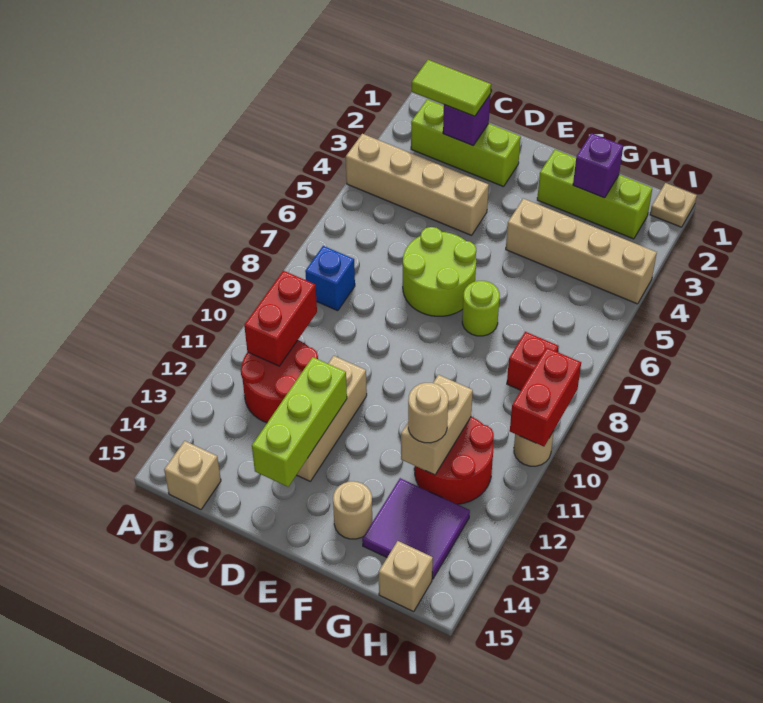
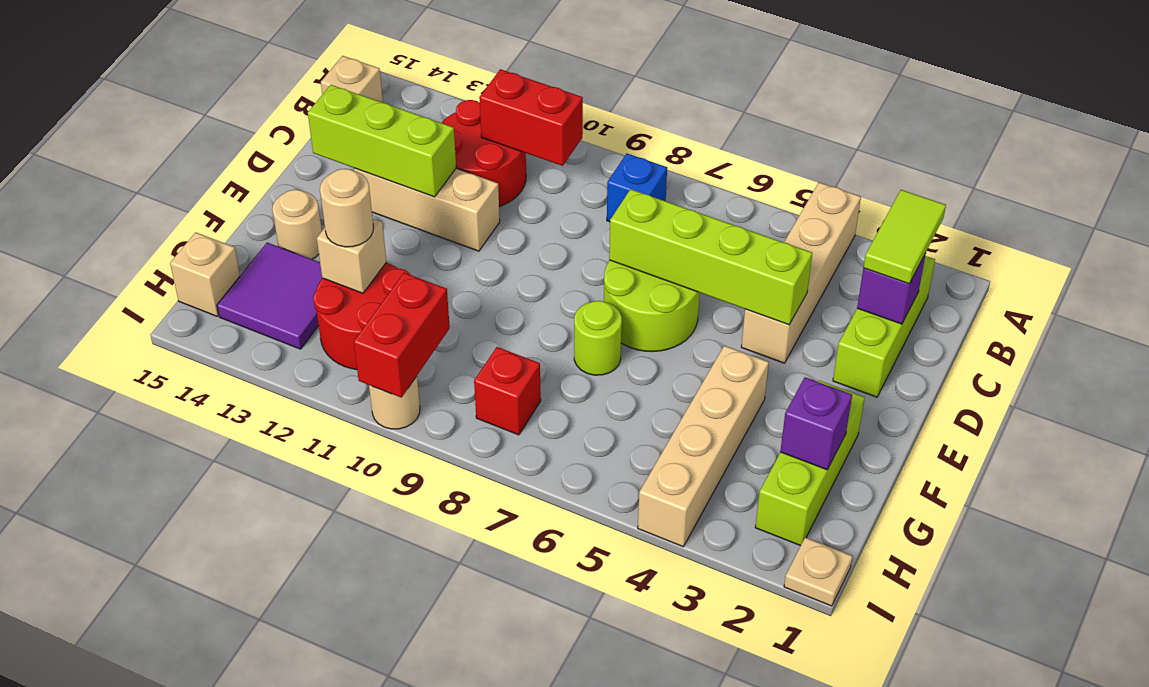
none -> lime brick D4:D7 level 2
tan brick G11:G12 level 2 -> tan brick G12 level 2
red brick I9:I10 level 2 -> red brick H10:I10 level 2

